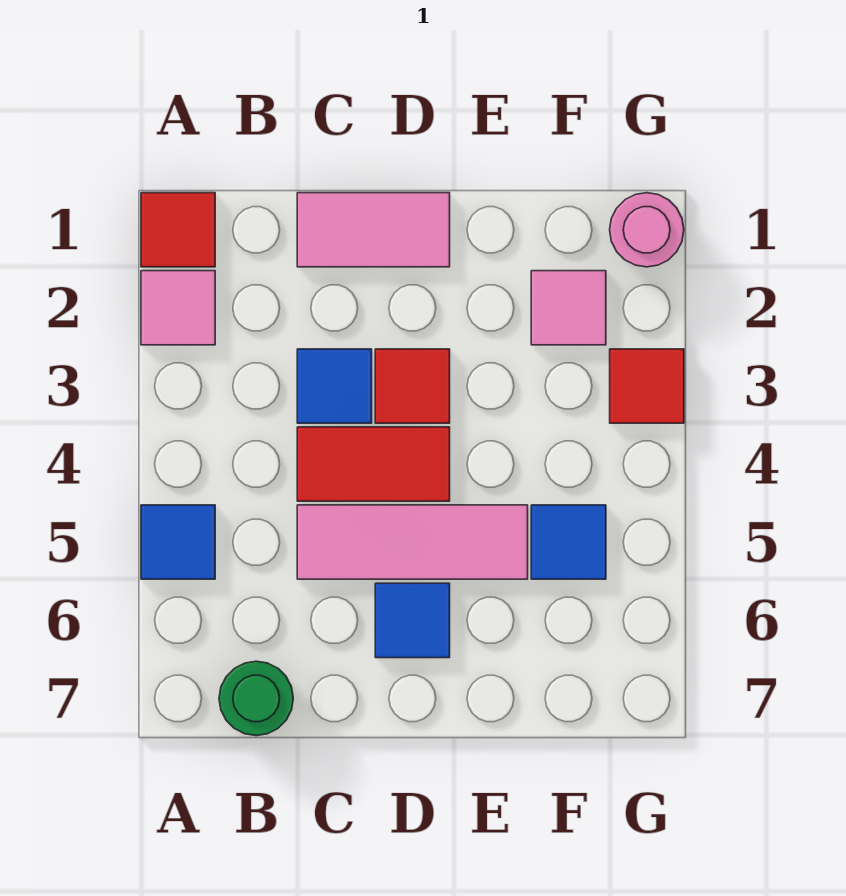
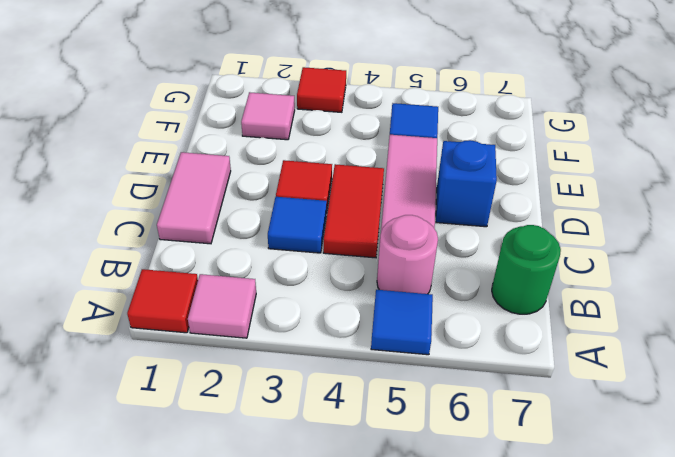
blue tile D6 level 1 -> blue brick D6 level 1
pink round brick G1 level 1 -> pink round brick B5 level 1

